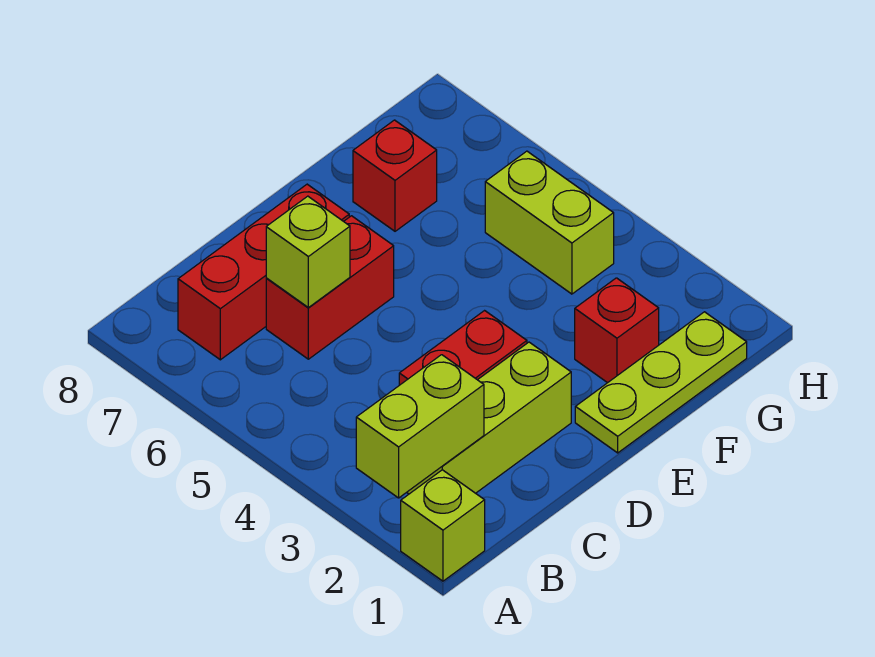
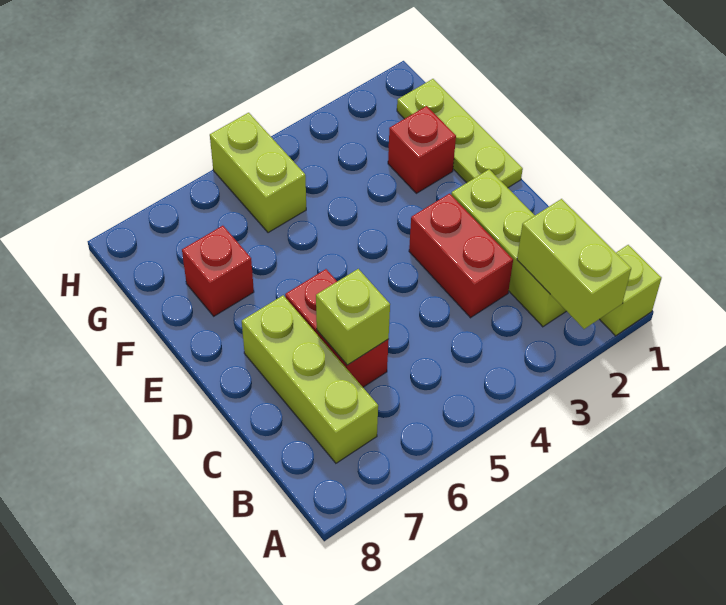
red brick B7:D7 level 1 -> lime brick B7:D7 level 1
lime brick G4:G5 level 1 -> lime brick G5:H5 level 1

